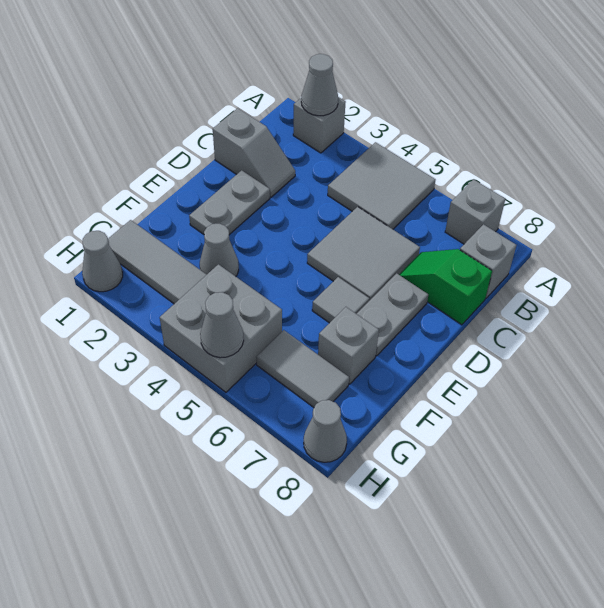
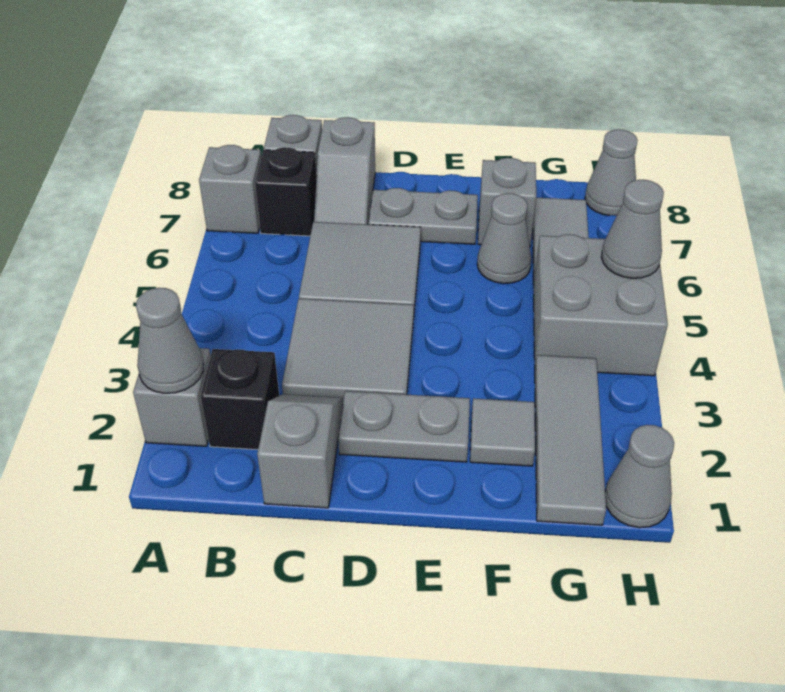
grey tile A4:B5 level 1 -> grey tile C3:D4 level 1
none -> black brick B2 level 1
none -> black brick B7 level 1
green slope C7:C8 level 1 top 8 -> grey slope C7:C8 level 1 top 8
grey tile E6 level 1 -> grey tile F2 level 1
grey cone F3 level 1 -> grey cone F6 level 1

